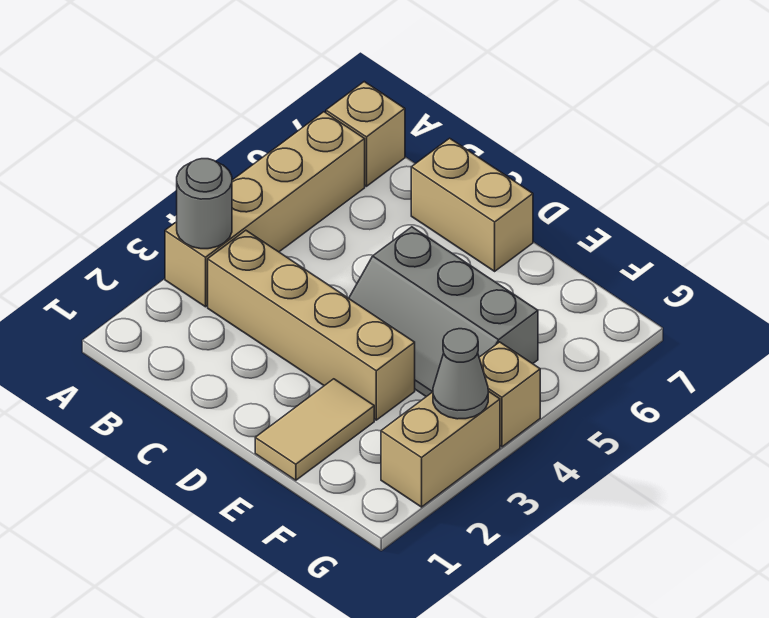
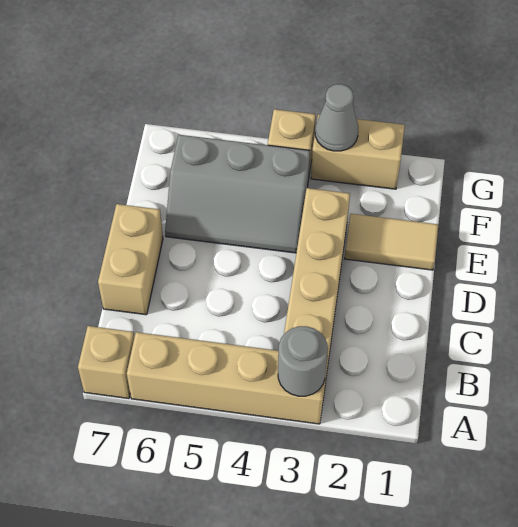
grey slope D4:F5 level 1 top 5 -> grey slope E4:F6 level 1 top F

